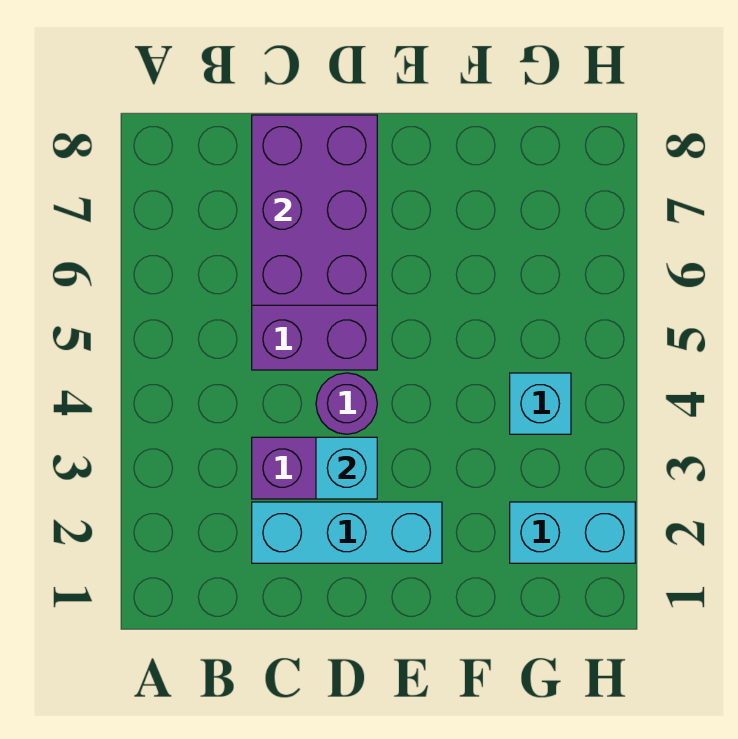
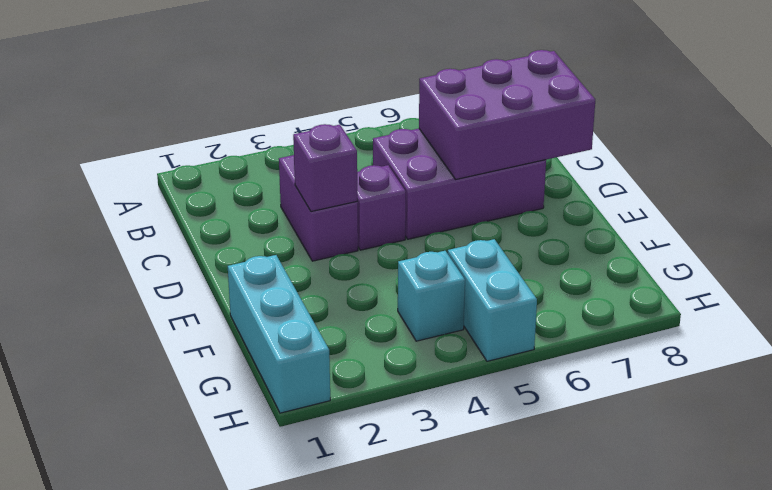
cyan brick C2:E2 level 1 -> cyan brick F1:H1 level 1
cyan brick D3 level 2 -> purple brick D3 level 2
purple round brick D4 level 1 -> purple brick D4 level 1
cyan brick G2:H2 level 1 -> cyan brick G5:H5 level 1

